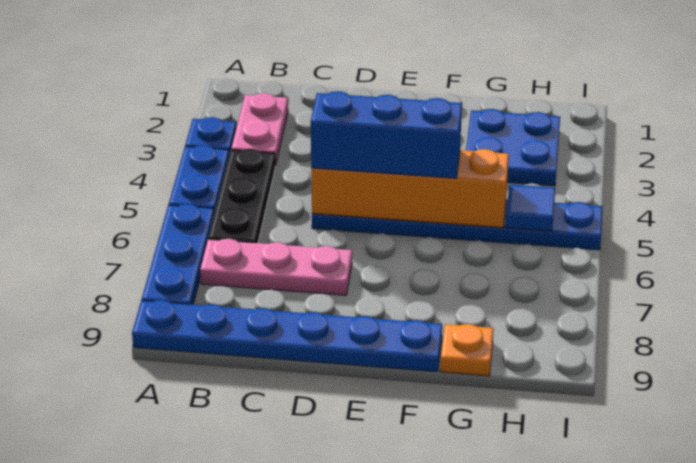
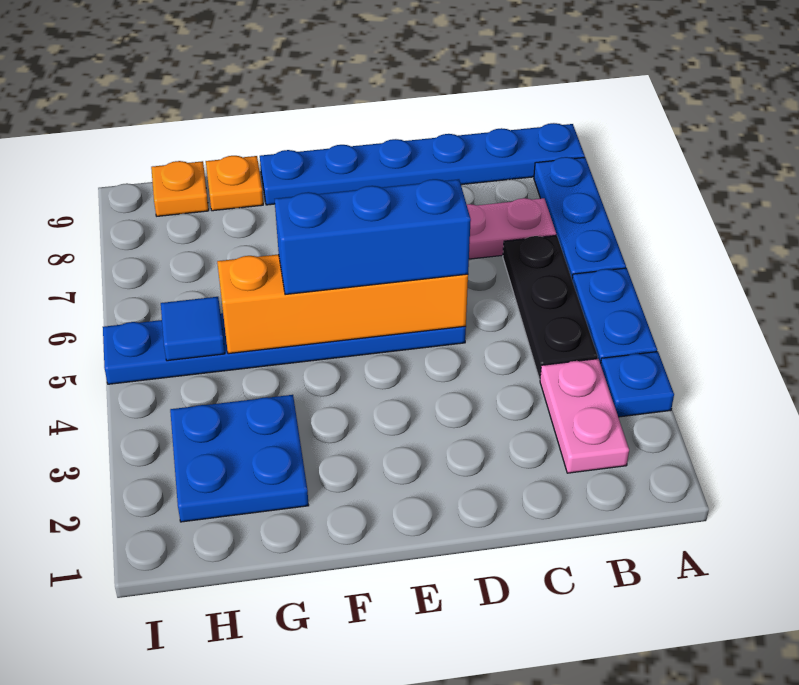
none -> orange plate H9 level 1

